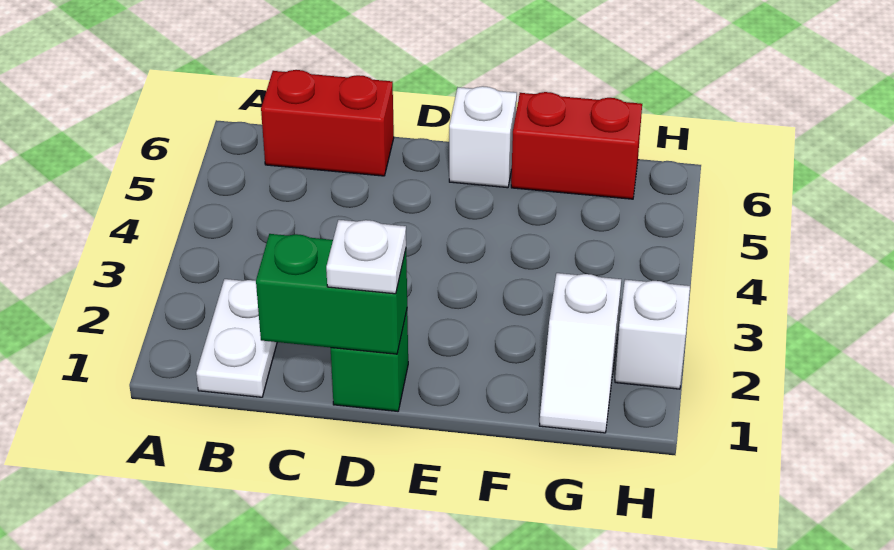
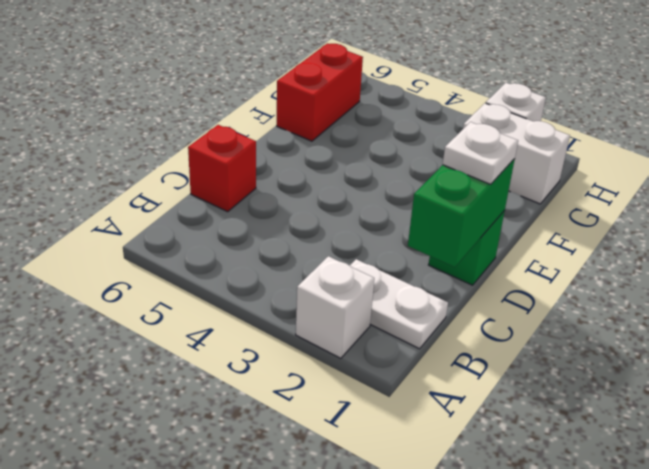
red brick B6:C6 level 1 -> red brick C6 level 1
white brick E6 level 1 -> white brick A2 level 1
white slope G1:G2 level 1 top 2 -> white brick G1:G2 level 1

